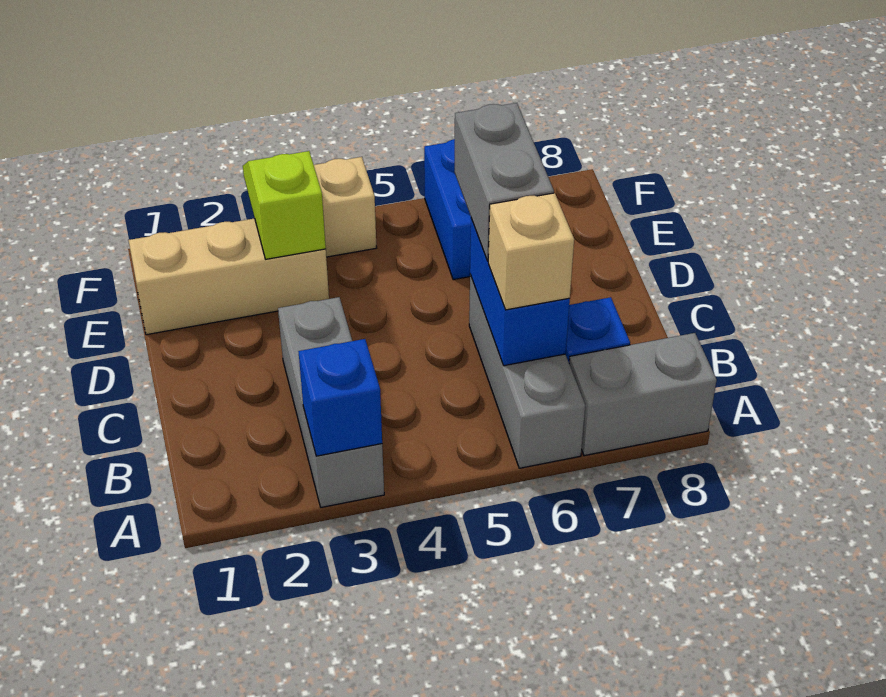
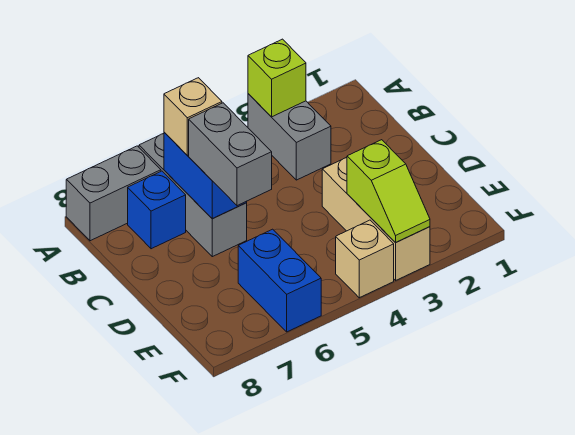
grey brick A3:C3 level 1 -> grey brick A3:B3 level 1
blue brick A3 level 2 -> lime brick A3 level 2
tan brick E1:E3 level 1 -> tan brick D3:F3 level 1

